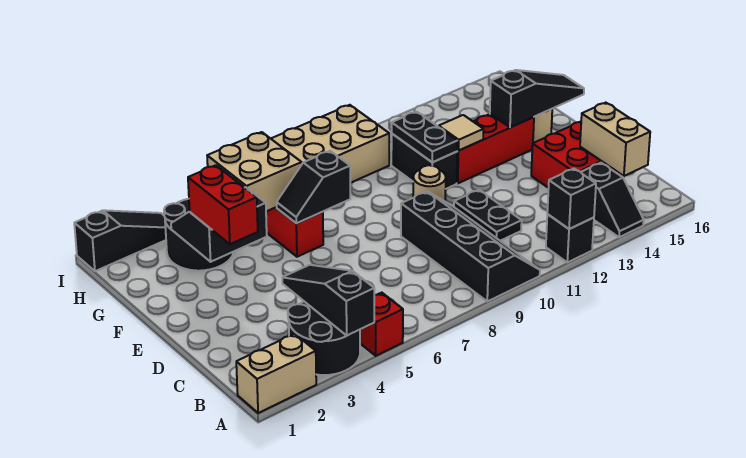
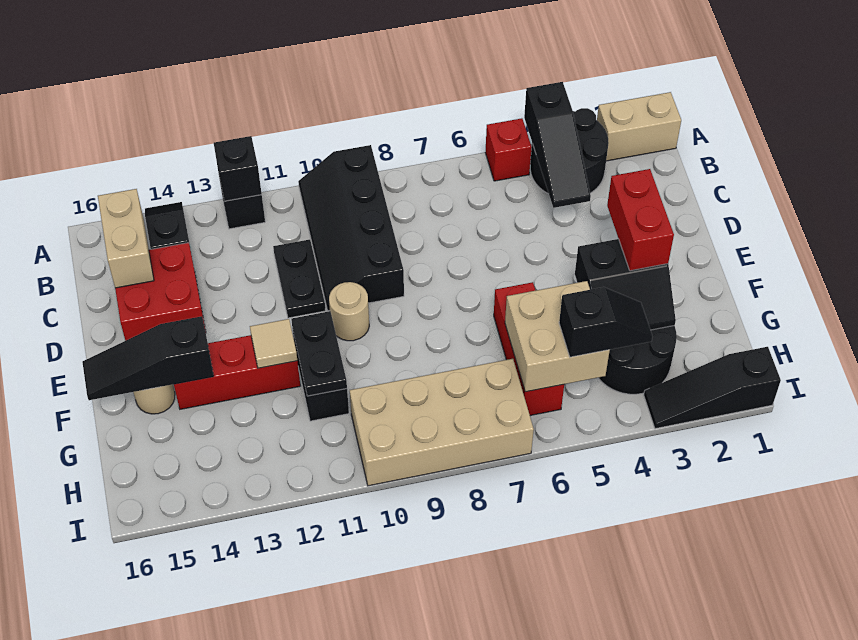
black slope F6:F7 level 2 top 7 -> black slope H4:H5 level 3 top 5

